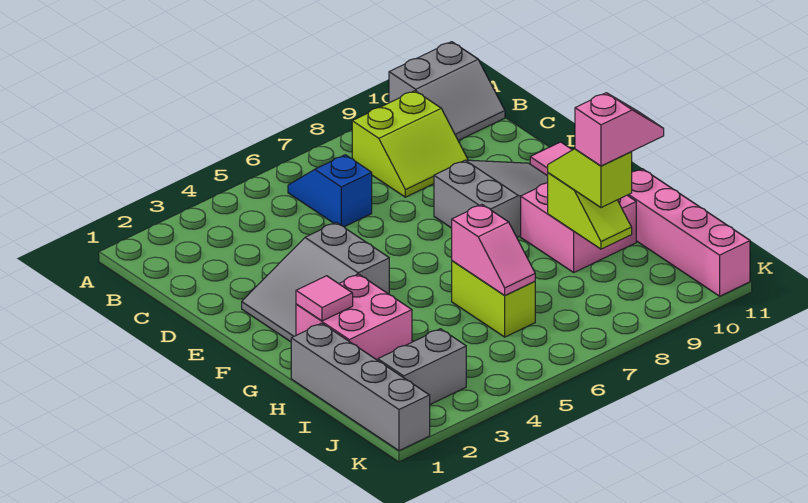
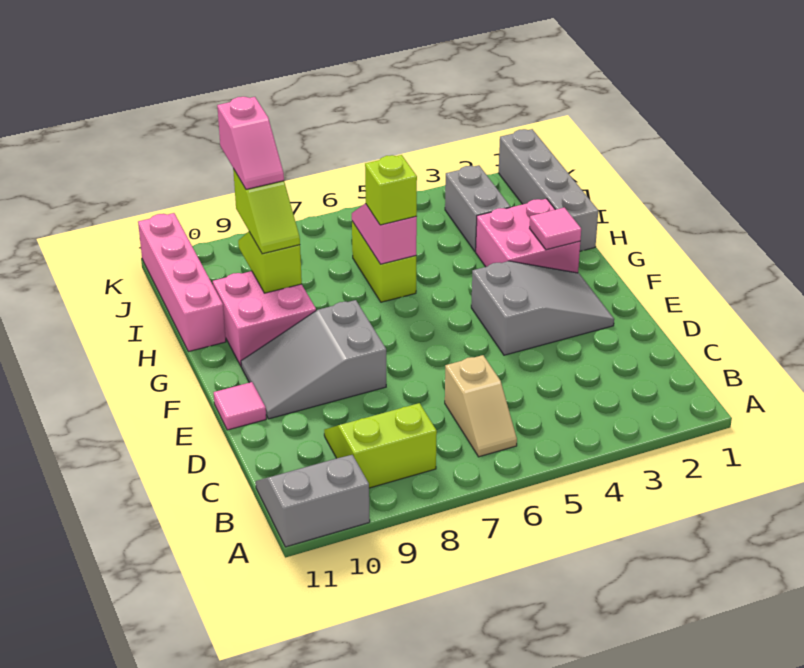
blue slope B6:C6 level 1 top C -> tan slope B6:C6 level 1 top C
none -> lime brick H6 level 3
pink slope I9:I10 level 4 top 9 -> pink slope I9:J9 level 4 top J
grey brick J2:J3 level 1 -> grey brick I3:J3 level 1

